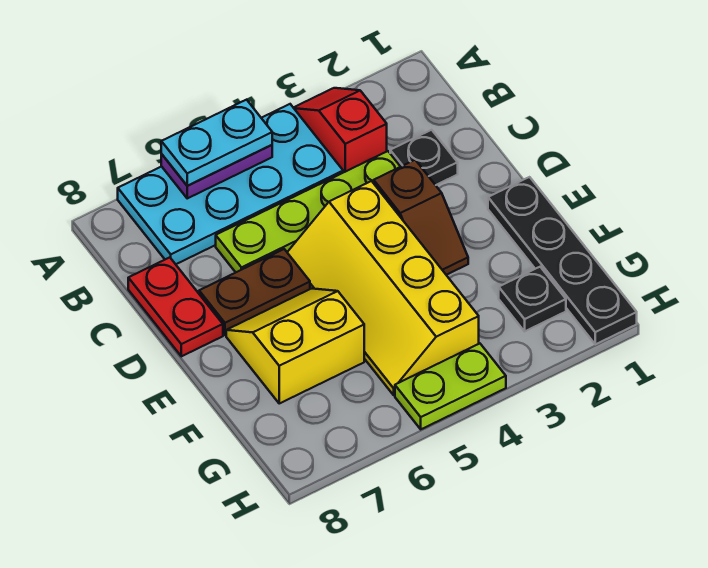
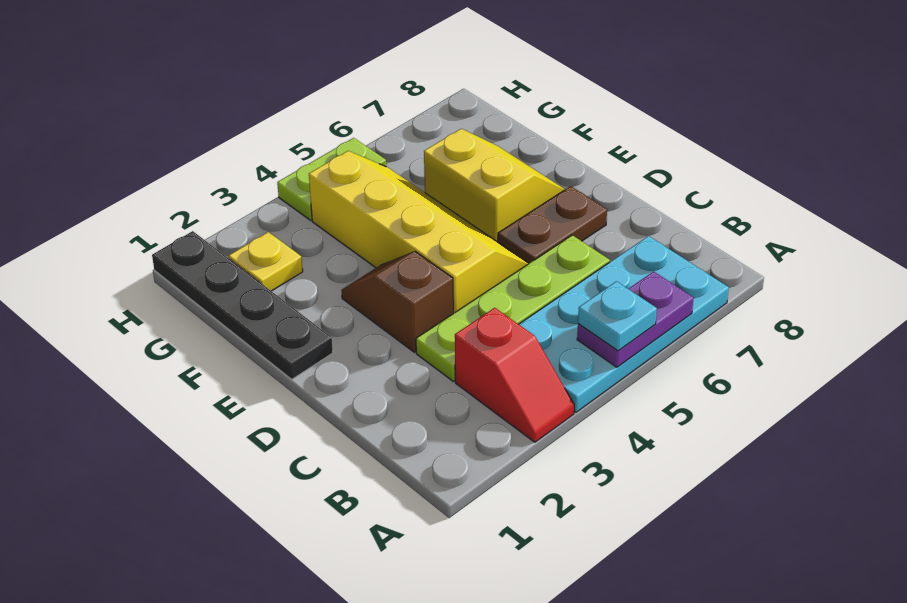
cyan plate A5:A6 level 3 -> cyan plate A5 level 3
black plate C2 level 1 -> none
red plate C8:D8 level 1 -> none
yellow slope E6:F7 level 1 top F -> yellow slope E6:F7 level 1 top 6
black plate G2 level 1 -> yellow plate G2 level 1

